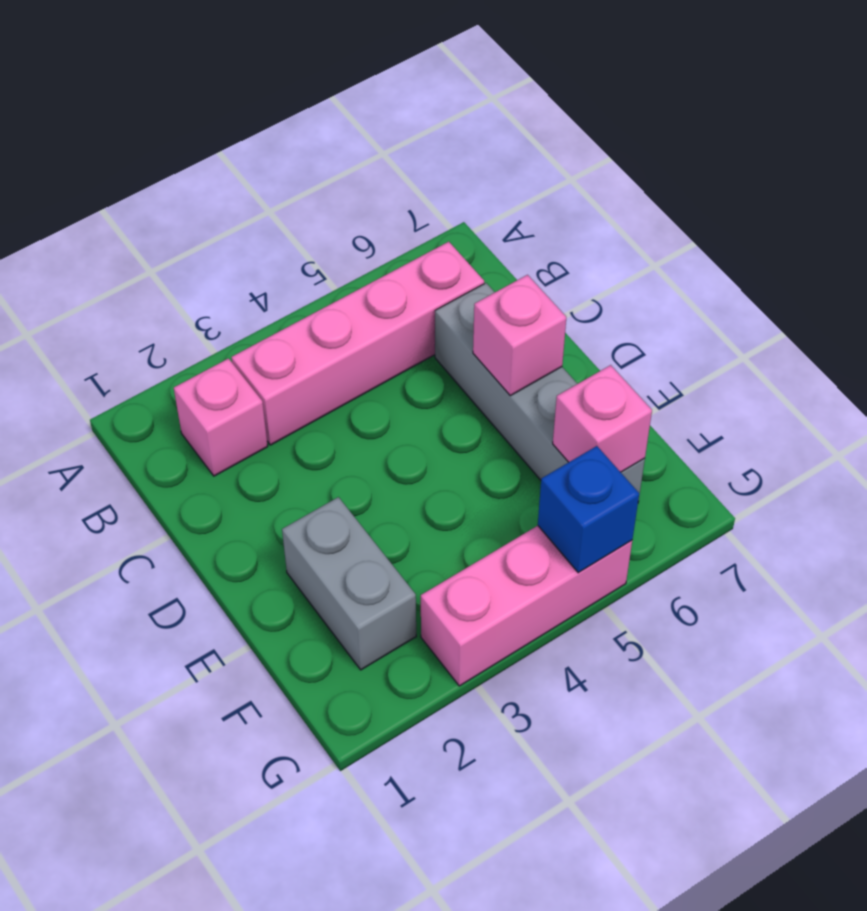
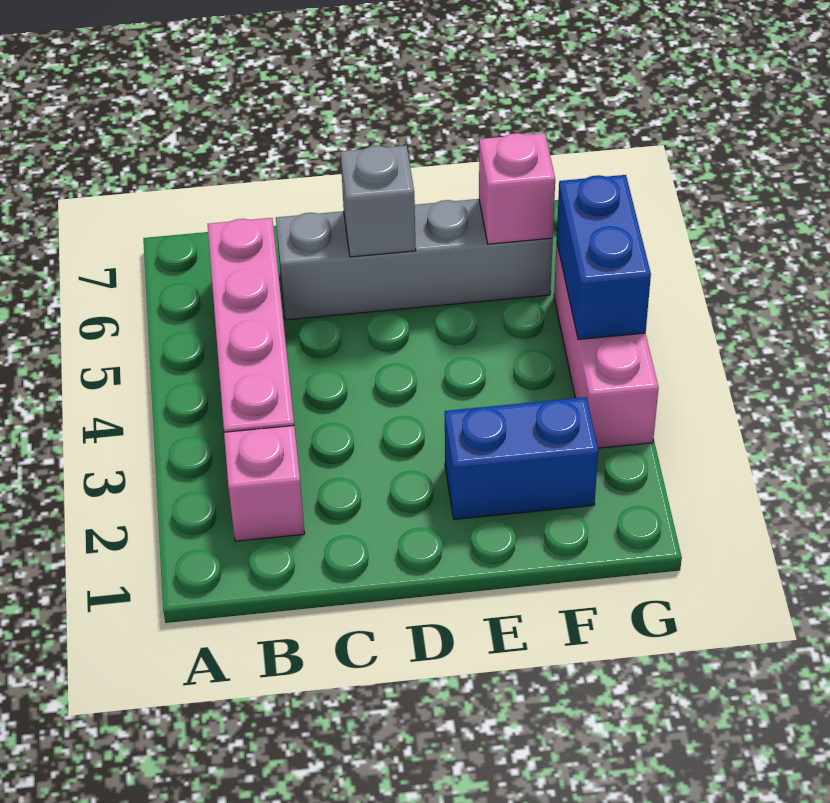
pink brick D6 level 2 -> grey brick D6 level 2
grey brick E2:F2 level 1 -> blue brick E2:F2 level 1
blue brick G5 level 2 -> blue brick G4:G5 level 2

